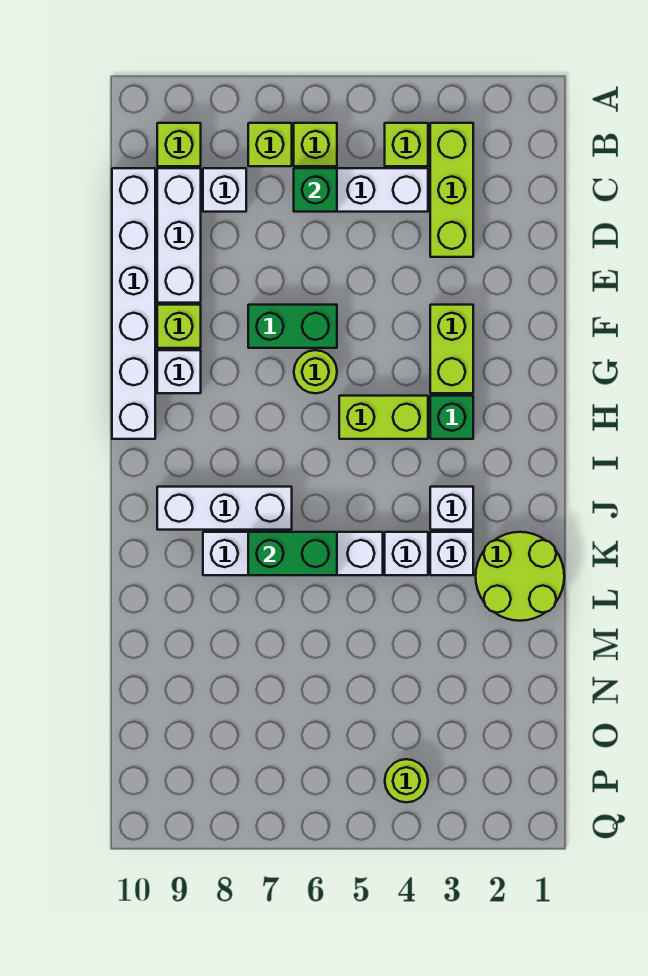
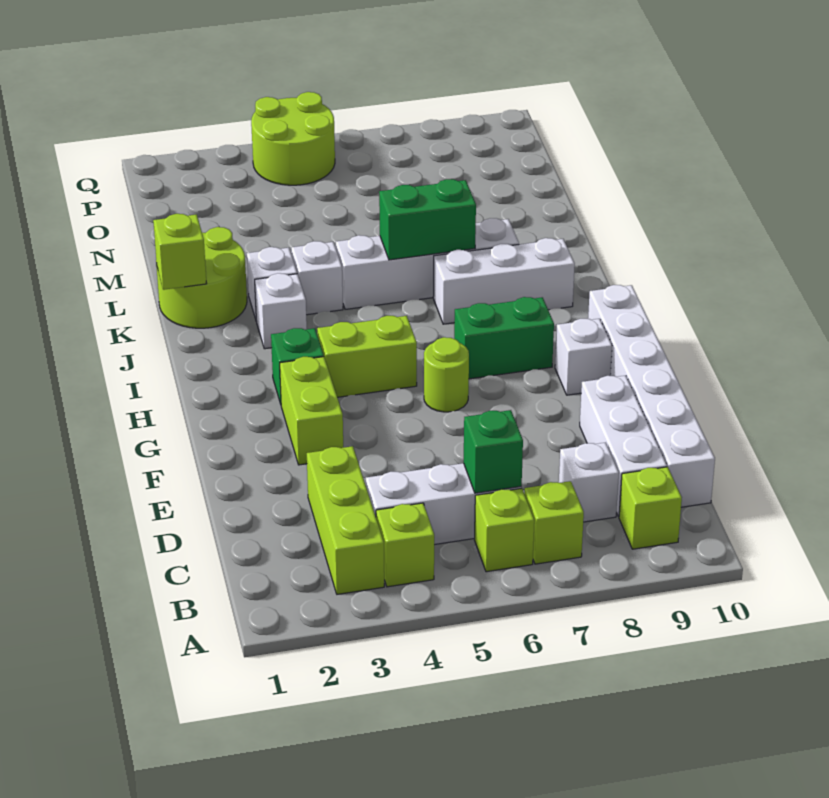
green brick F6:F7 level 1 -> green brick H7:H8 level 1
lime brick F9 level 1 -> lime brick K1 level 2
lime round brick P4 level 1 -> lime round brick P4:Q5 level 1

